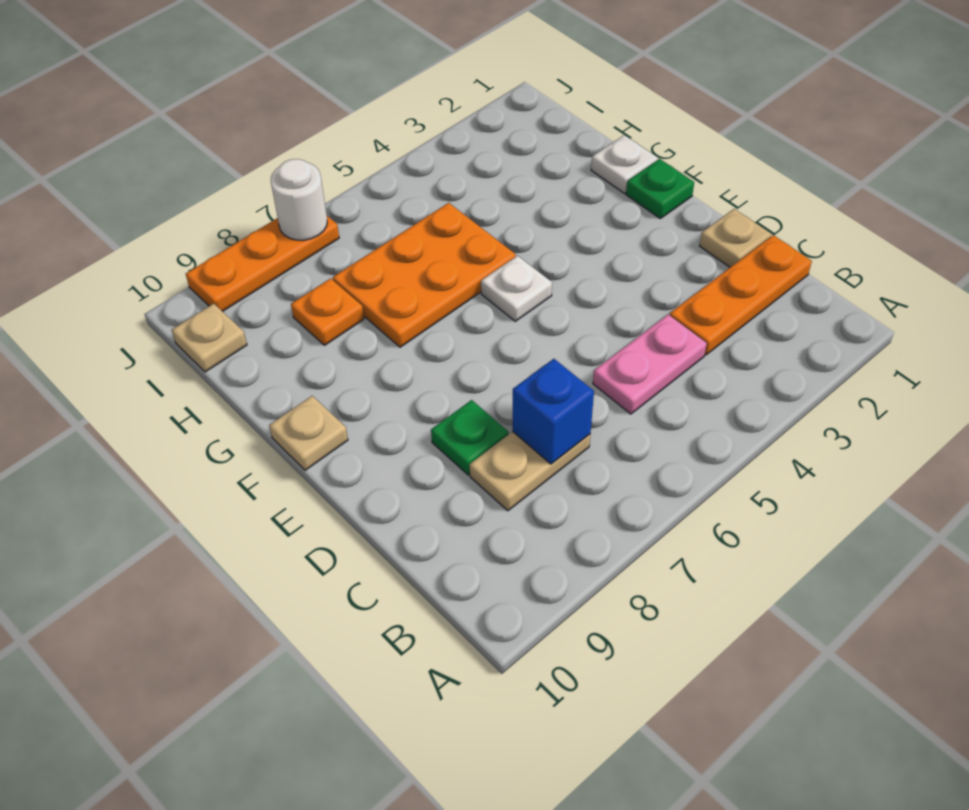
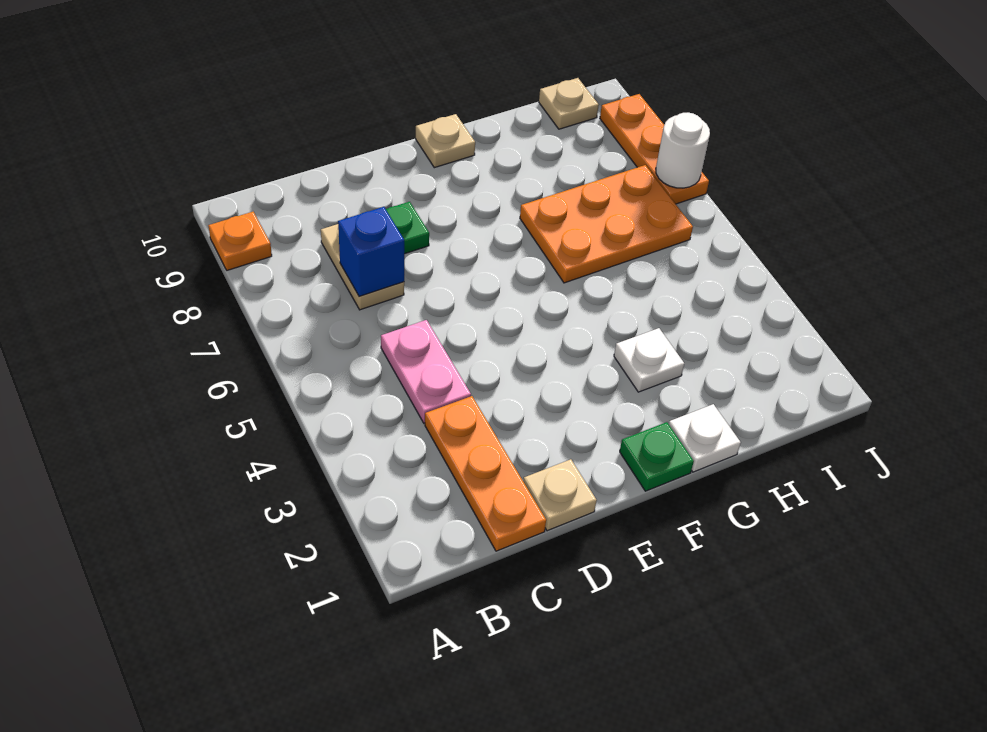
white plate F5 level 1 -> white plate G3 level 1
orange plate G5:H7 level 1 -> orange plate G6:I7 level 1
orange plate H8 level 1 -> orange plate A9 level 1

